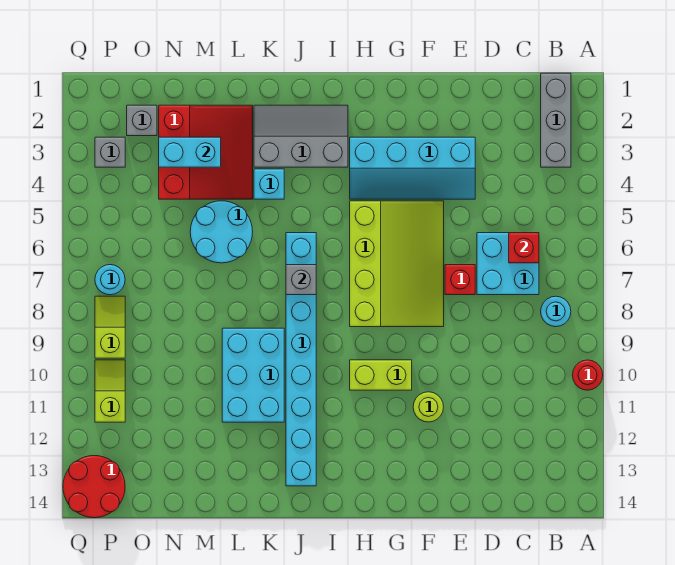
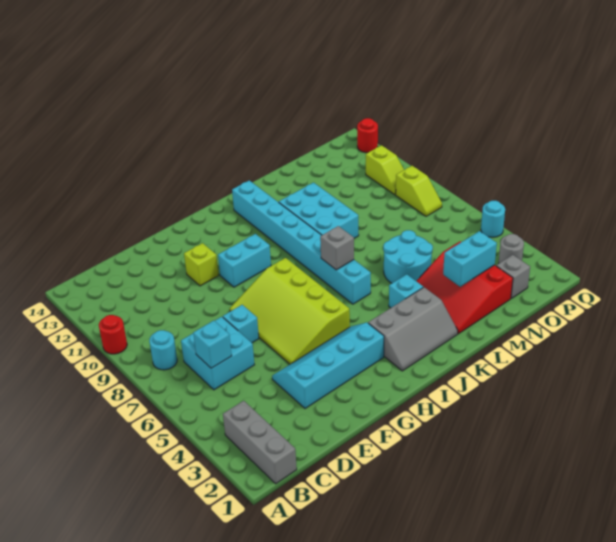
red brick C6 level 2 -> cyan brick C6 level 2
red brick E7 level 1 -> cyan brick E7 level 1
lime round brick F11 level 1 -> lime brick F11 level 1
lime brick G10:H10 level 1 -> cyan brick G10:H10 level 1
grey brick P3 level 1 -> grey round brick P3 level 1
cyan round brick P7 level 1 -> cyan round brick Q5 level 1
red round brick P13:Q14 level 1 -> red round brick Q13 level 1

